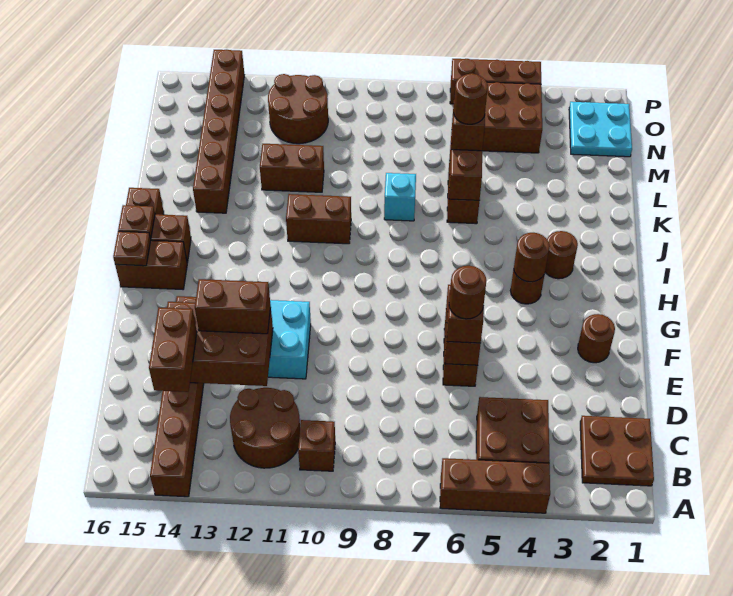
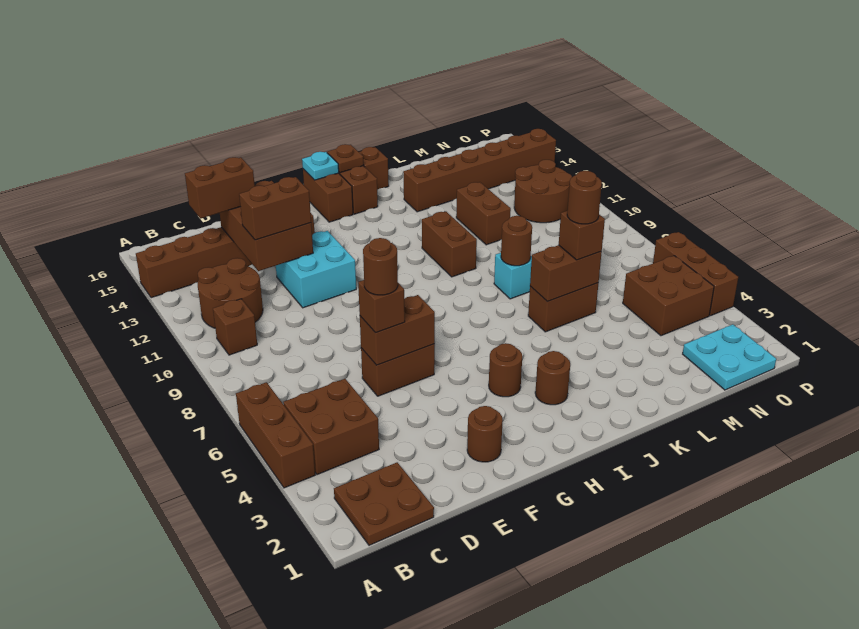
brown brick E12:E13 level 3 -> brown brick D12:E12 level 3
brown round brick H4 level 2 -> brown round brick K8 level 2
brown plate H16 level 2 -> cyan plate H16 level 2

